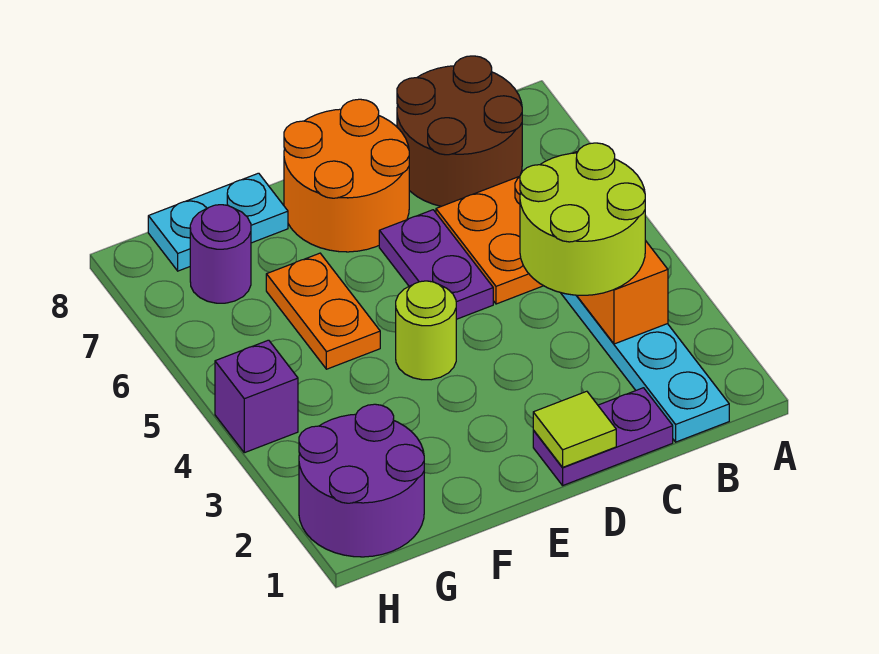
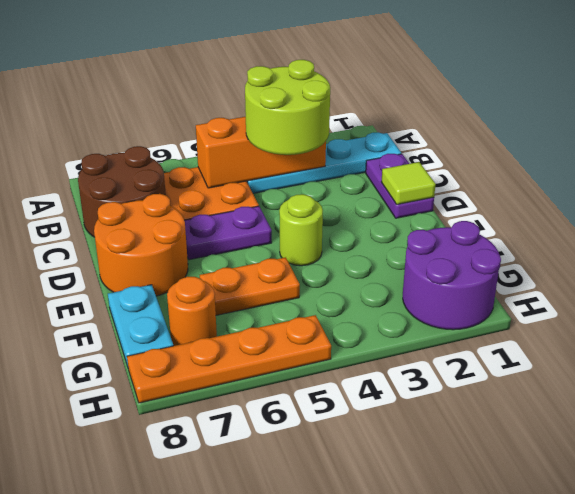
purple round brick G7 level 1 -> orange round brick G7 level 1
purple brick H4 level 1 -> none
none -> orange plate H5:H8 level 1

